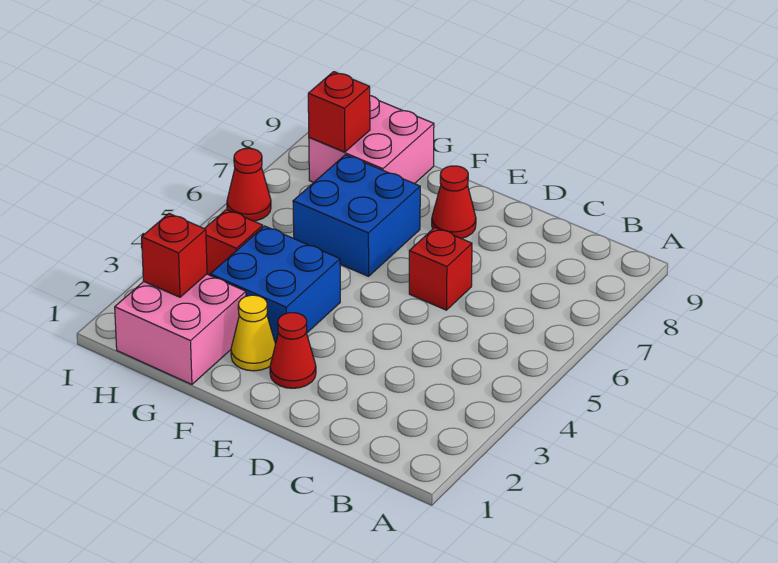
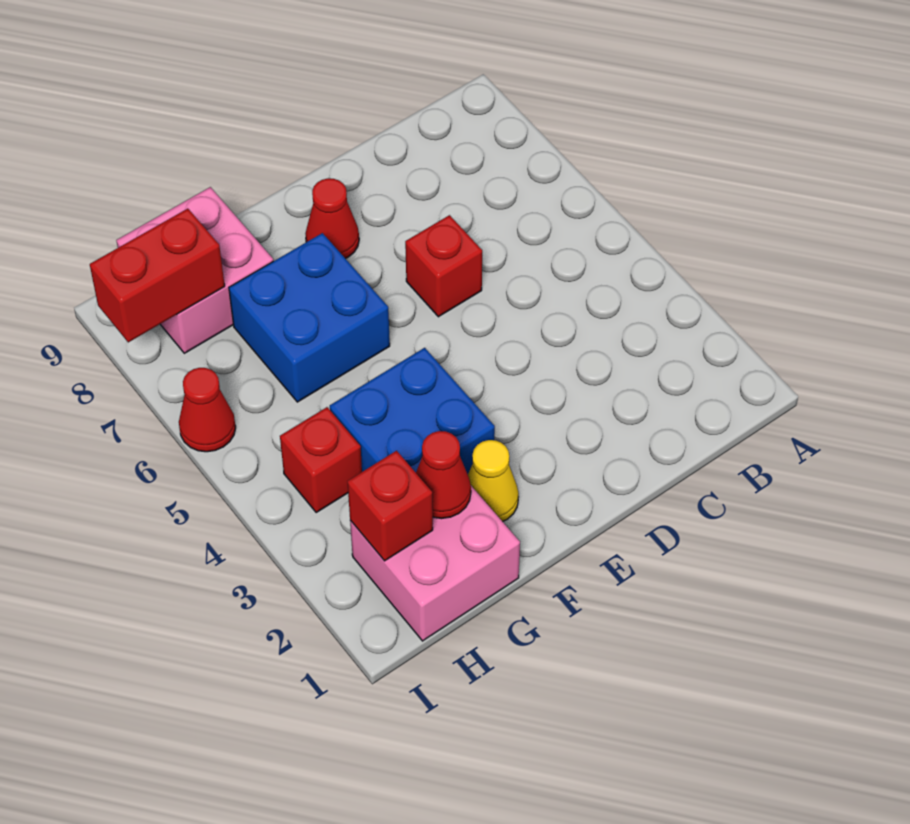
red cone E2 level 1 -> red cone G2 level 2
red brick H8 level 2 -> red brick H8:I8 level 2

